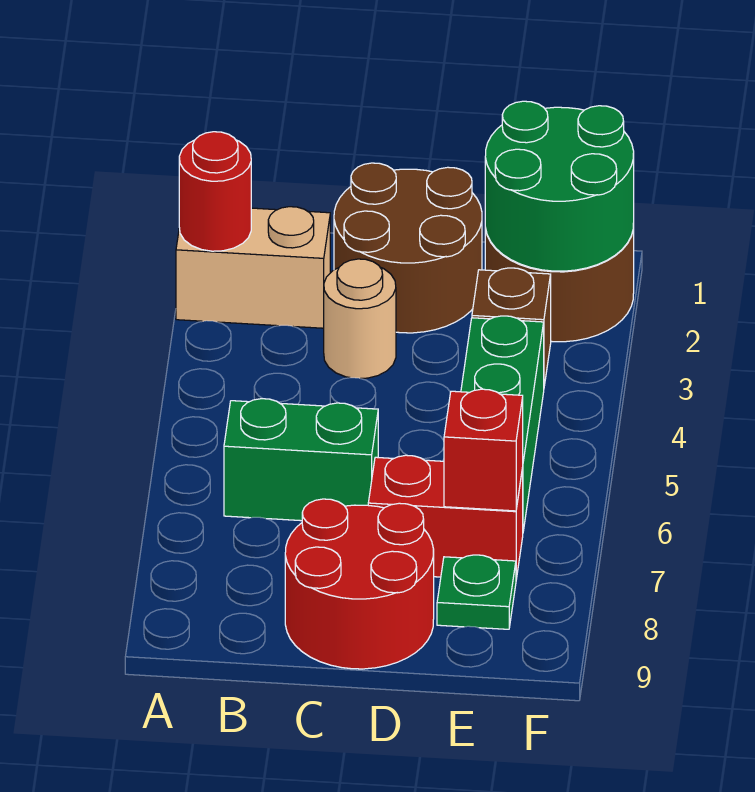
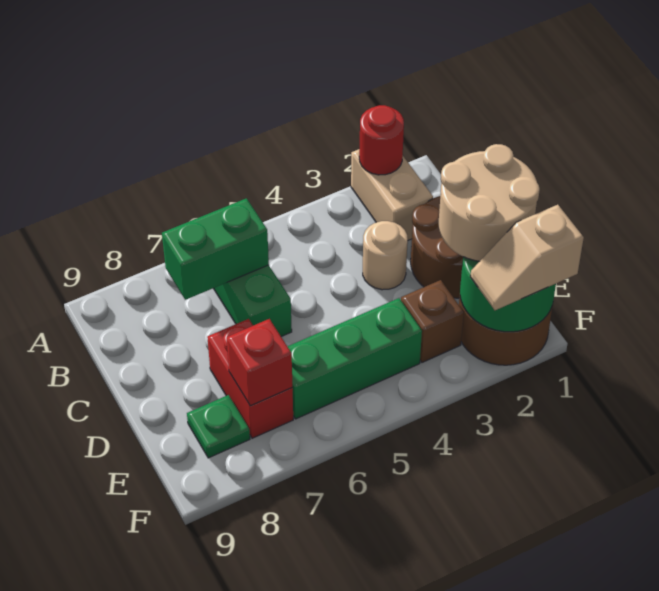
none -> green brick B6:B7 level 2
red round brick C8:D9 level 1 -> none
none -> tan round brick D1:E2 level 3
none -> tan slope F1:F2 level 3 top 1

